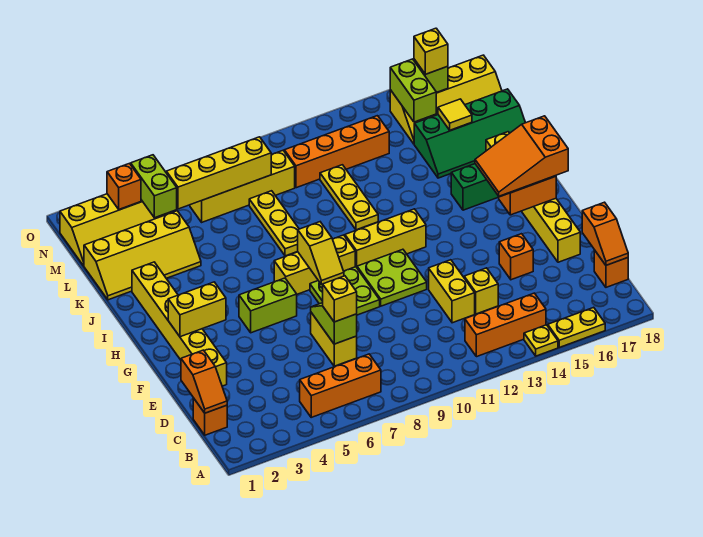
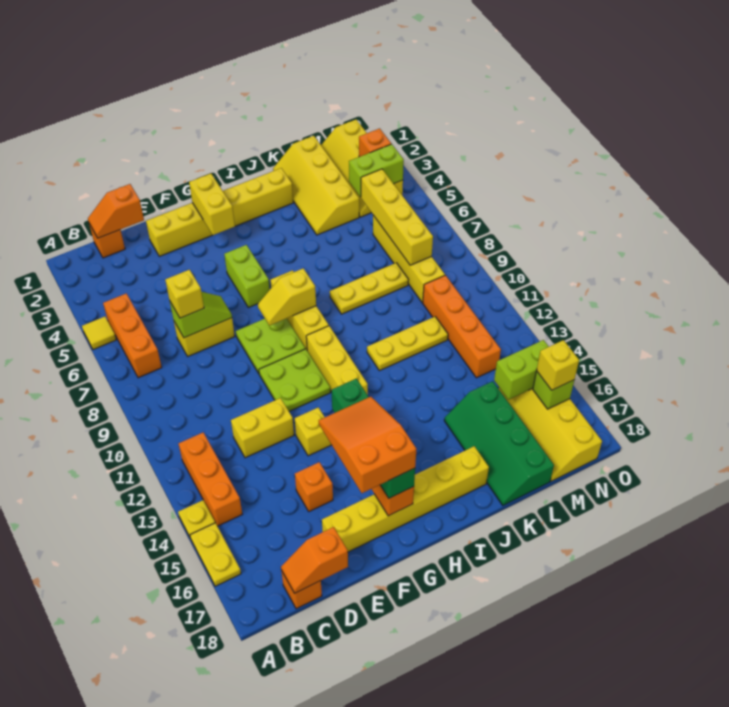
yellow brick D13 level 1 -> yellow brick F13 level 1
yellow tile L16 level 2 -> yellow tile A5 level 1

